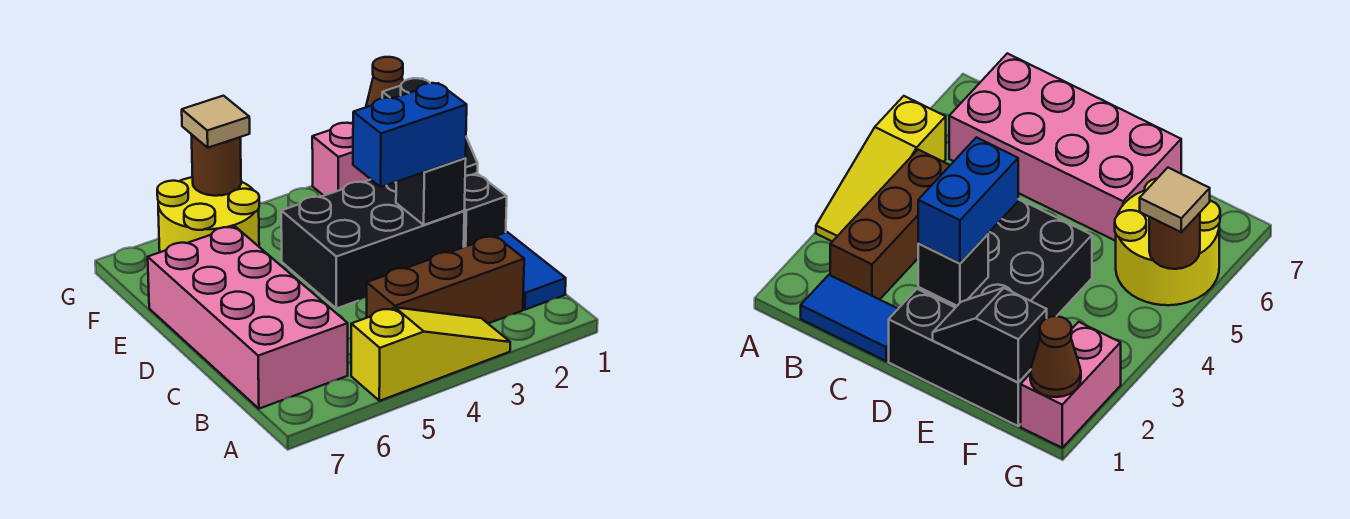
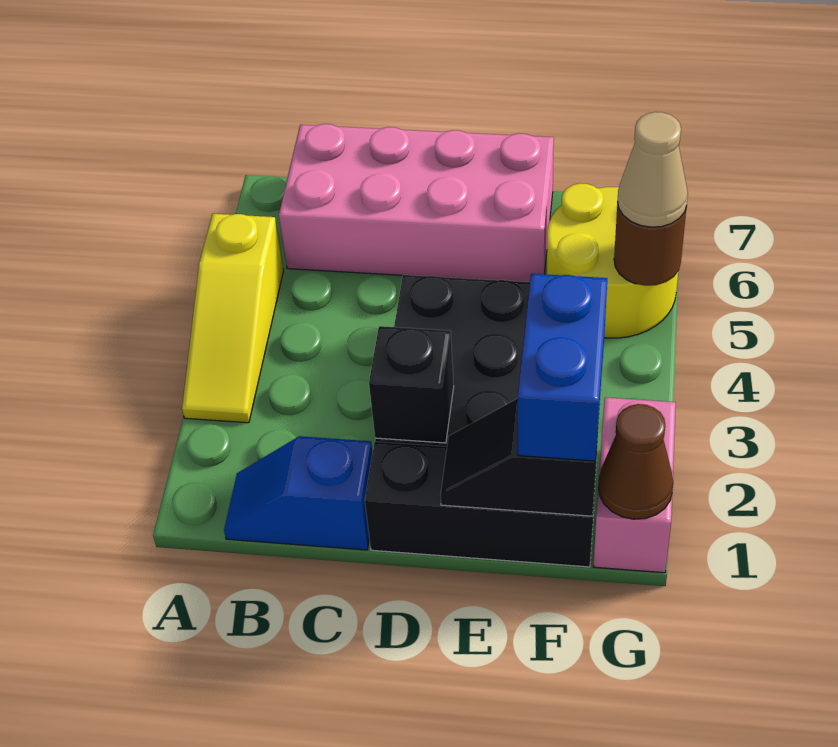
blue tile B1:C1 level 1 -> blue slope B1:C1 level 1 top C
brown brick B2:B4 level 1 -> none
blue brick D2:D3 level 3 -> blue brick F1:F2 level 3
tan tile G5 level 3 -> tan cone G5 level 3

